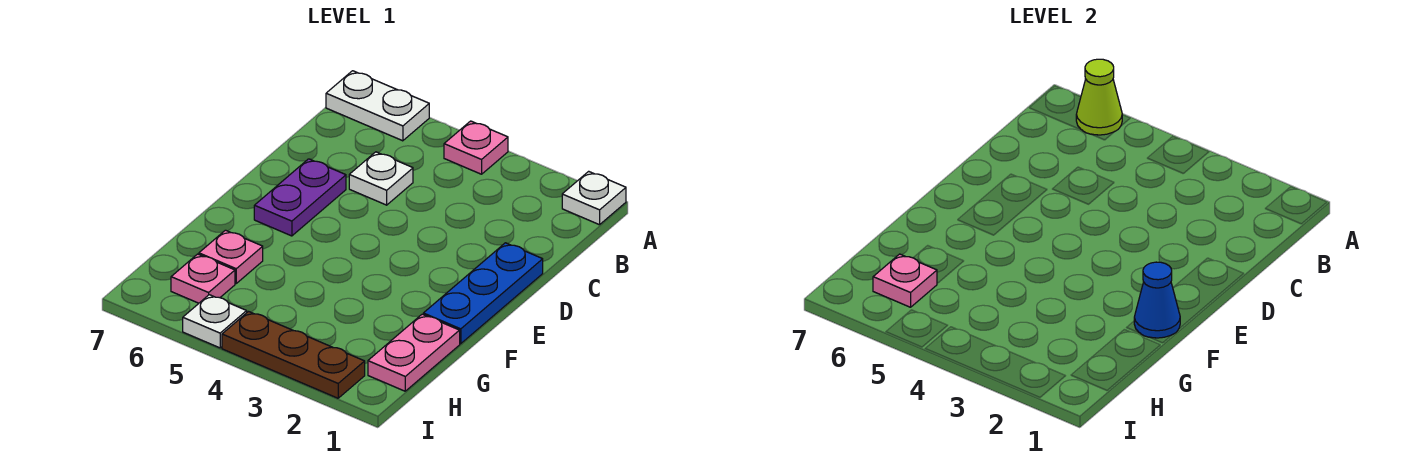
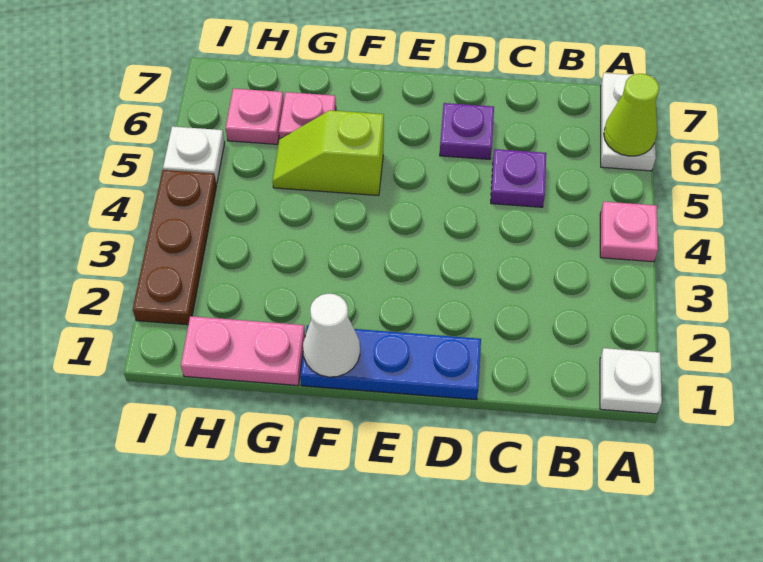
white plate C5 level 1 -> purple plate C5 level 1
purple plate D6:E6 level 1 -> purple plate D6 level 1
blue cone F1 level 2 -> white cone F1 level 2
none -> lime slope F5:G5 level 1 top F
pink plate H6 level 2 -> none

